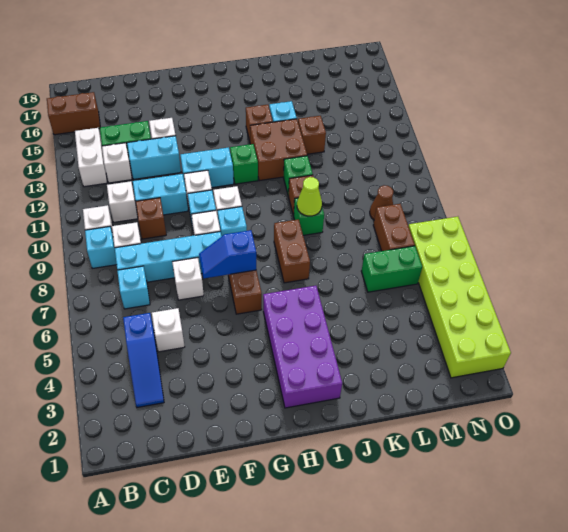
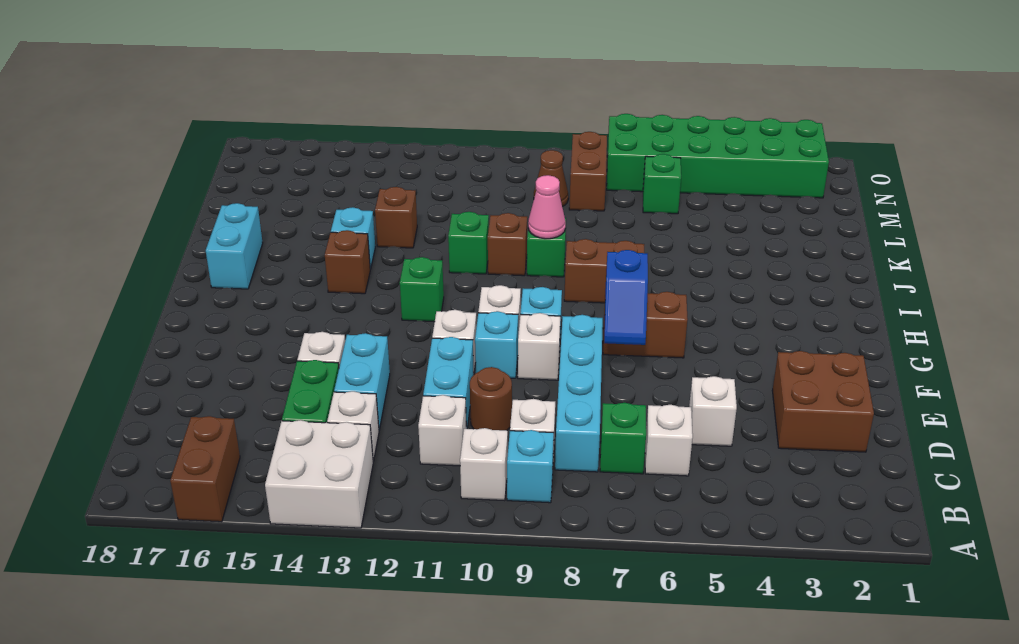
white brick B13:B14 level 1 -> white brick A13:B14 level 1
blue slope C3:C5 level 1 top 5 -> none
cyan brick C7 level 1 -> green brick C7 level 1
brown brick D10 level 1 -> brown round brick D10 level 1
white brick E7 level 1 -> white brick C6 level 1
cyan brick F12:G12 level 1 -> cyan brick I17:J17 level 1
purple brick H2:I5 level 1 -> none
brown brick I12:J13 level 1 -> brown brick D2:E3 level 1
lime cone J9 level 2 -> pink cone J9 level 2
green brick L6:M6 level 1 -> green brick M6 level 1
brown brick M7:M8 level 1 -> brown brick M8:N8 level 1
lime brick N2:O7 level 1 -> green brick N2:O7 level 1

